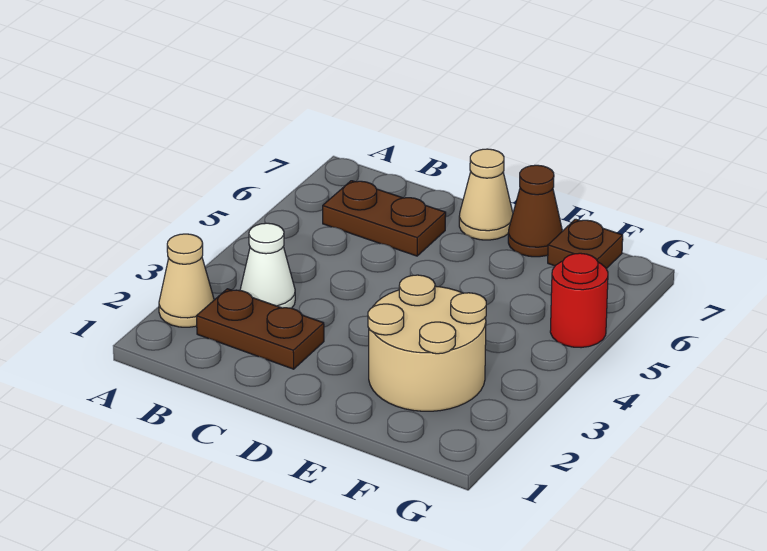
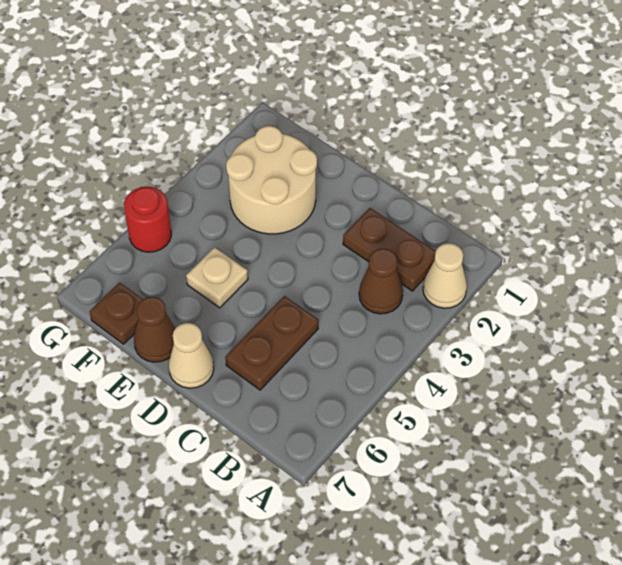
white cone B3 level 1 -> brown cone B3 level 1
brown plate B6:C6 level 1 -> brown plate C5:C6 level 1
none -> tan plate E5 level 1

